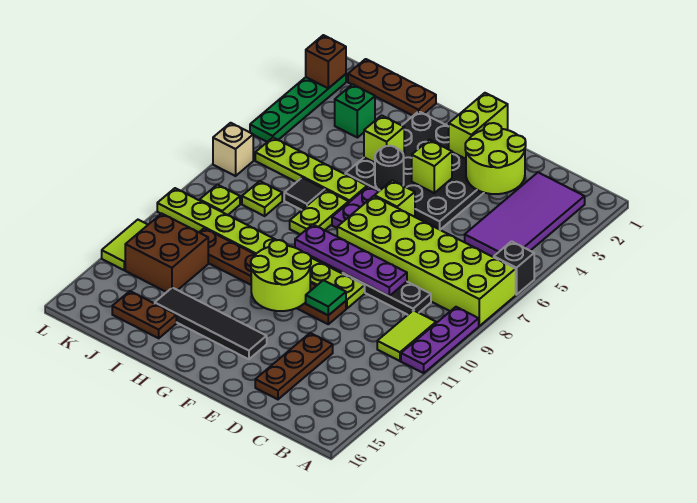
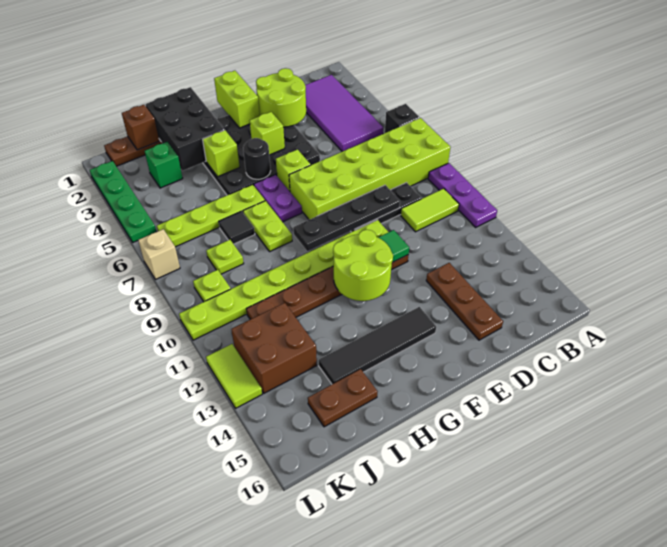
lime tile B10:B11 level 1 -> lime tile B10:C10 level 1
purple plate D9:G9 level 2 -> black plate D9:G9 level 2
none -> black brick H1:I3 level 2
brown brick L2 level 2 -> brown brick J1 level 2

